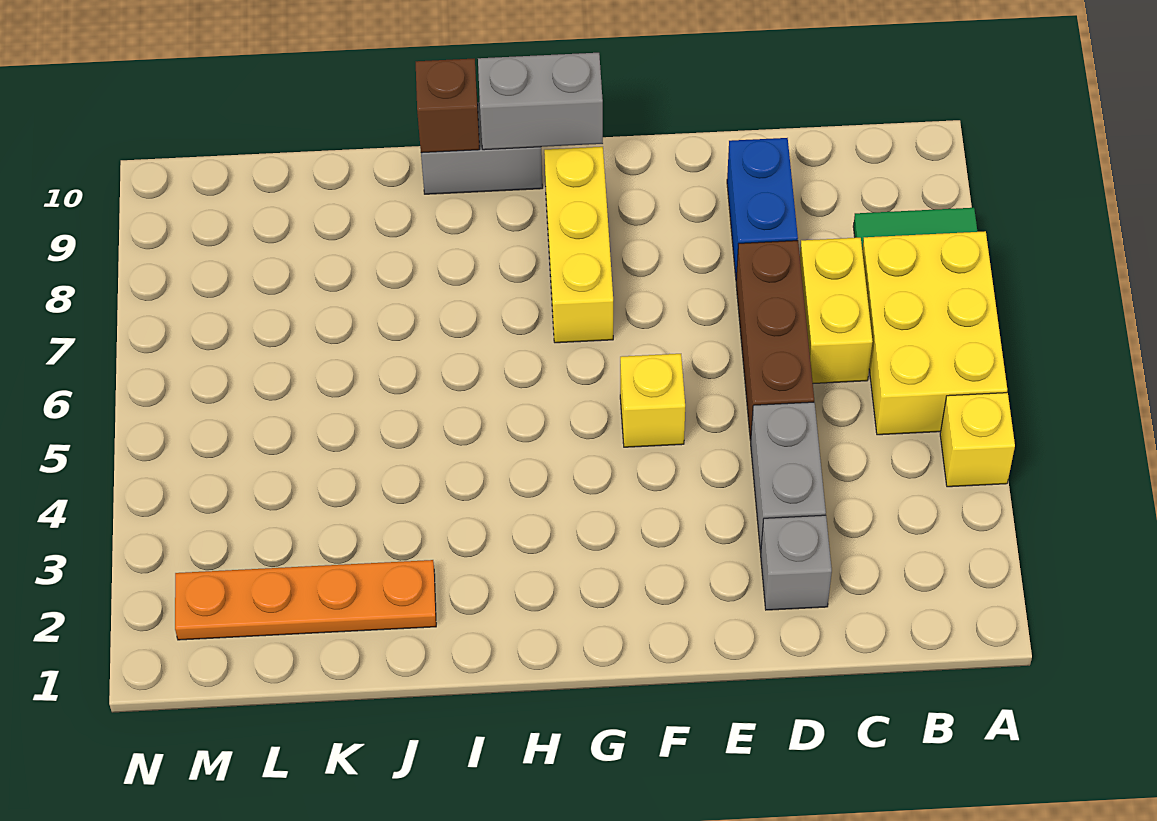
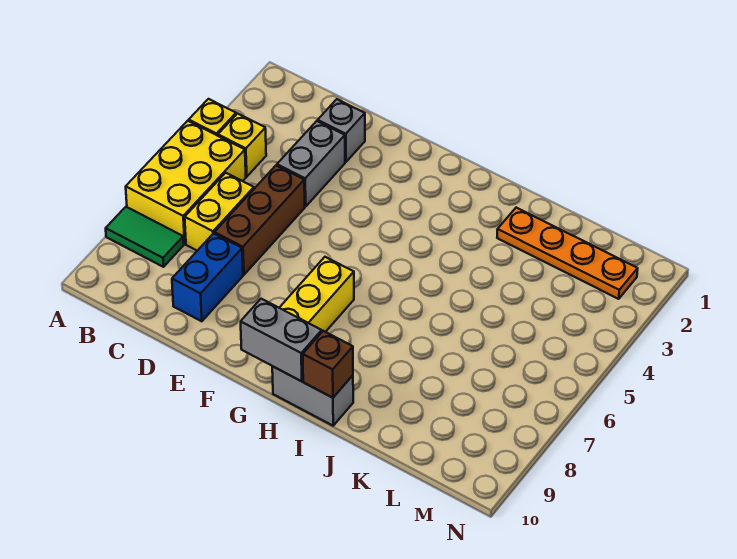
yellow brick F5 level 1 -> yellow brick B4 level 1

